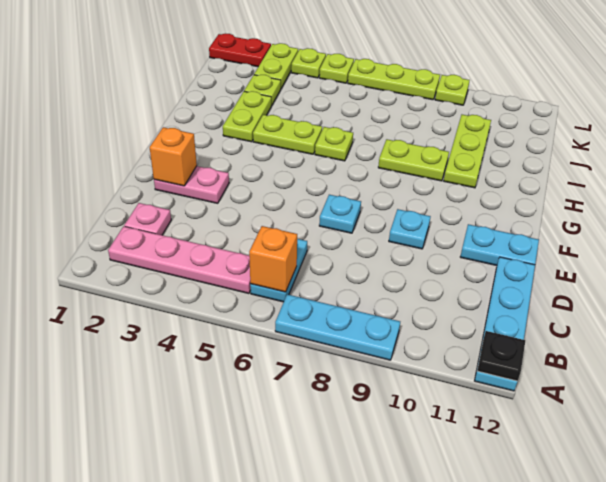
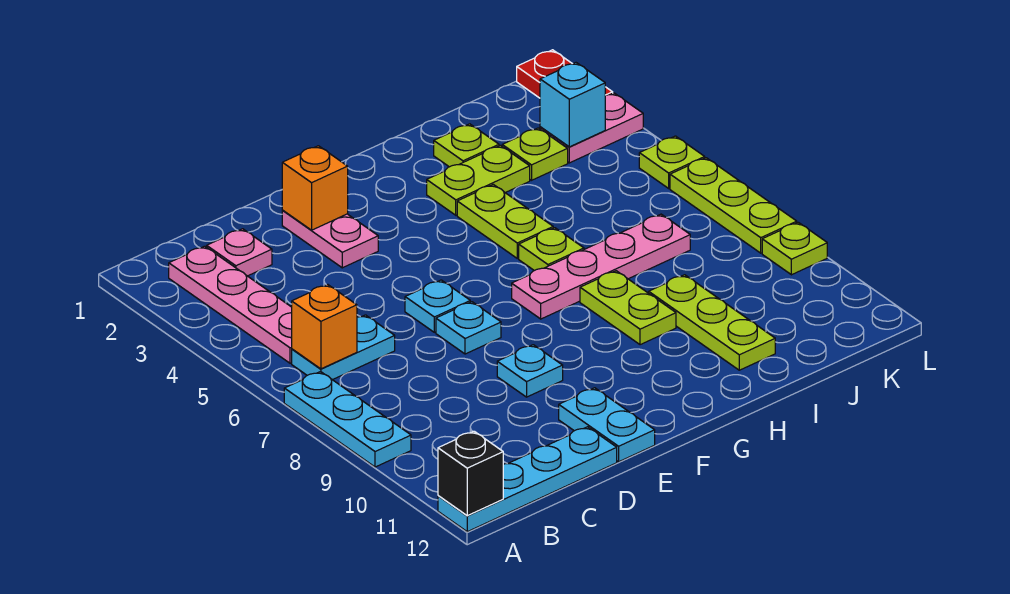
black plate A12 level 2 -> black brick A12 level 2
none -> cyan plate E6 level 1
none -> pink plate G7:J7 level 1
lime plate H10:J10 level 1 -> lime plate I9:I11 level 1
lime plate K3:L3 level 1 -> pink plate K3:L3 level 1
none -> cyan brick K3 level 2
lime plate L4 level 1 -> lime plate I2 level 1

